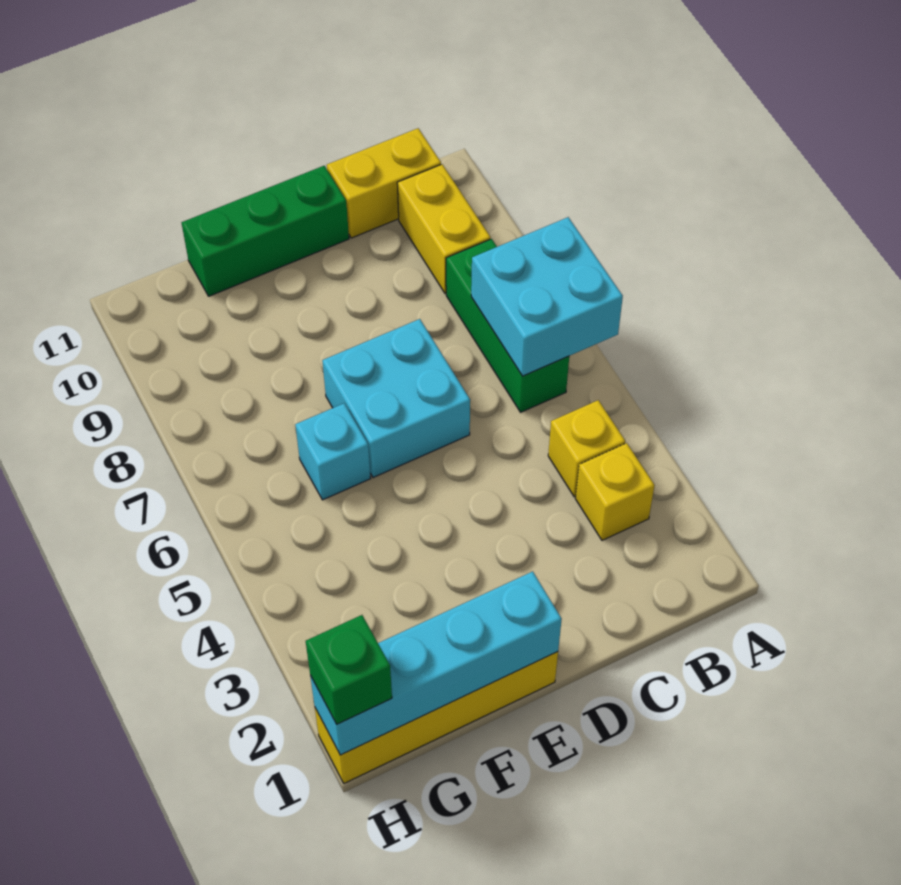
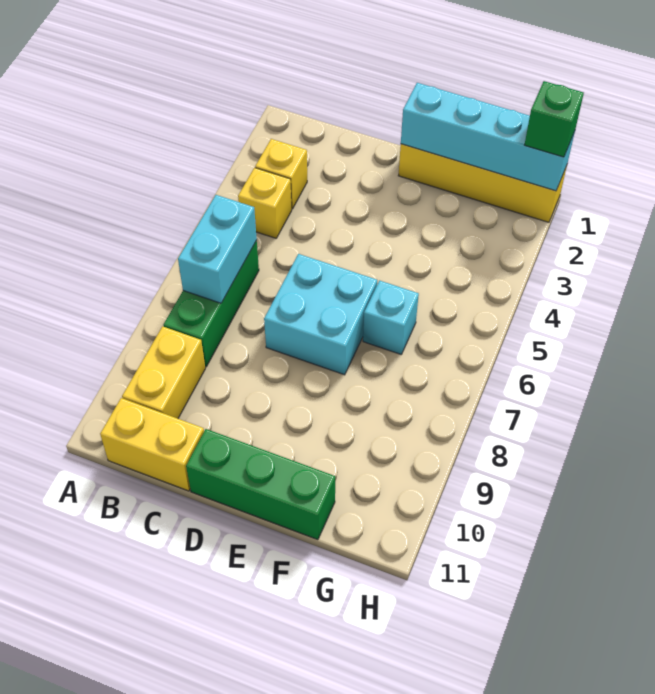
cyan brick A6:B7 level 2 -> cyan brick B6:B7 level 2

